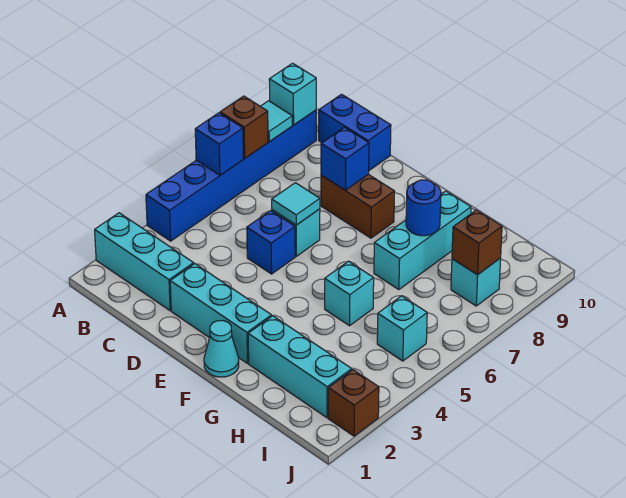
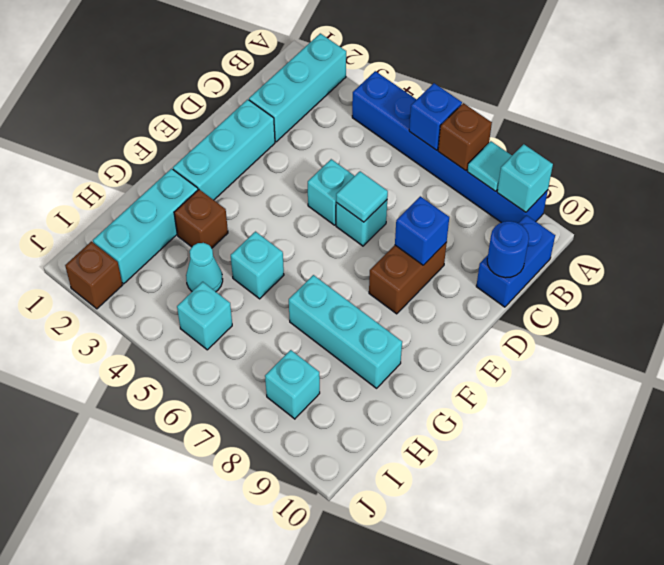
blue brick D5 level 1 -> cyan brick D5 level 1
cyan cone F1 level 1 -> cyan cone H4 level 1
blue round brick G8 level 2 -> blue round brick C10 level 2
brown brick I8 level 2 -> brown brick G3 level 1

